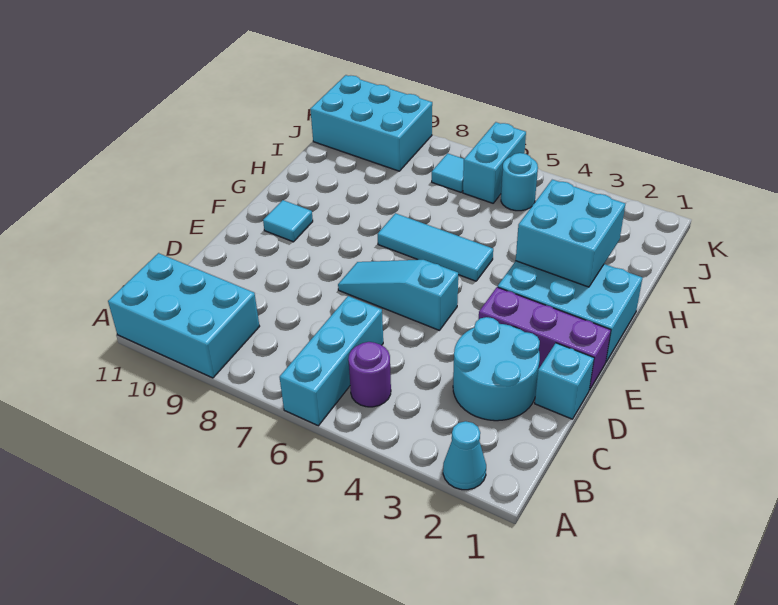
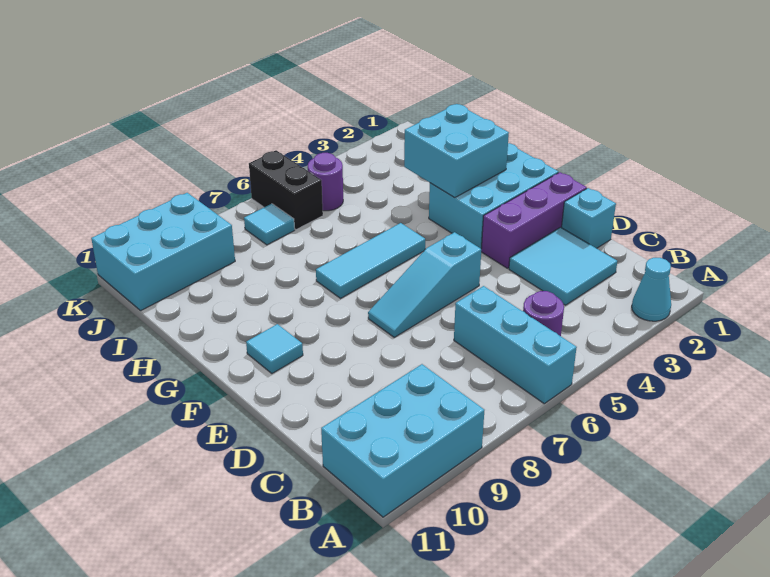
cyan round brick C2:D3 level 1 -> cyan tile C2:D3 level 1
cyan round brick J5 level 1 -> purple round brick J5 level 1
cyan brick J6:K6 level 1 -> black brick J6:K6 level 1

